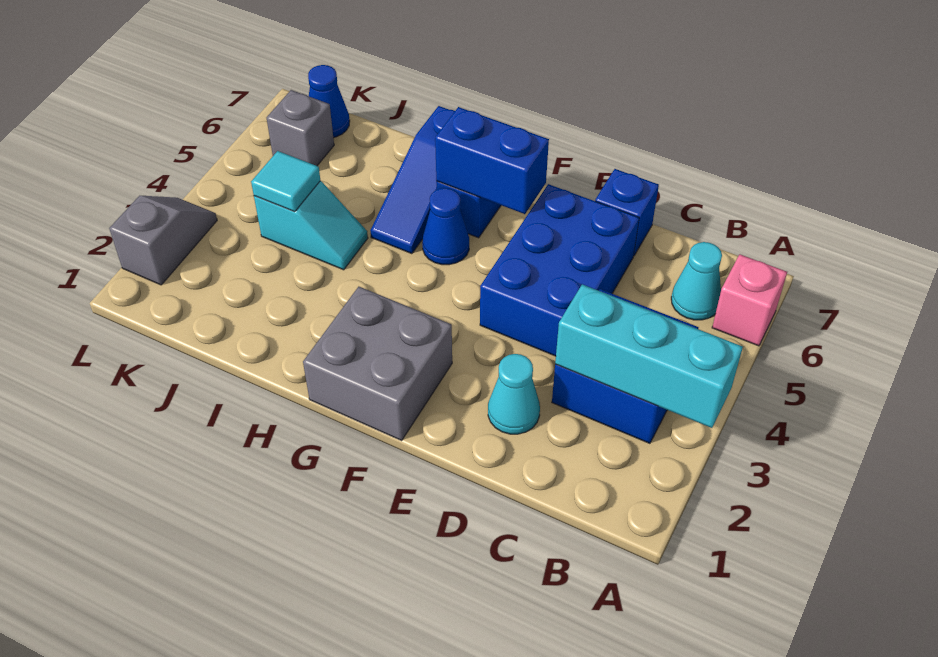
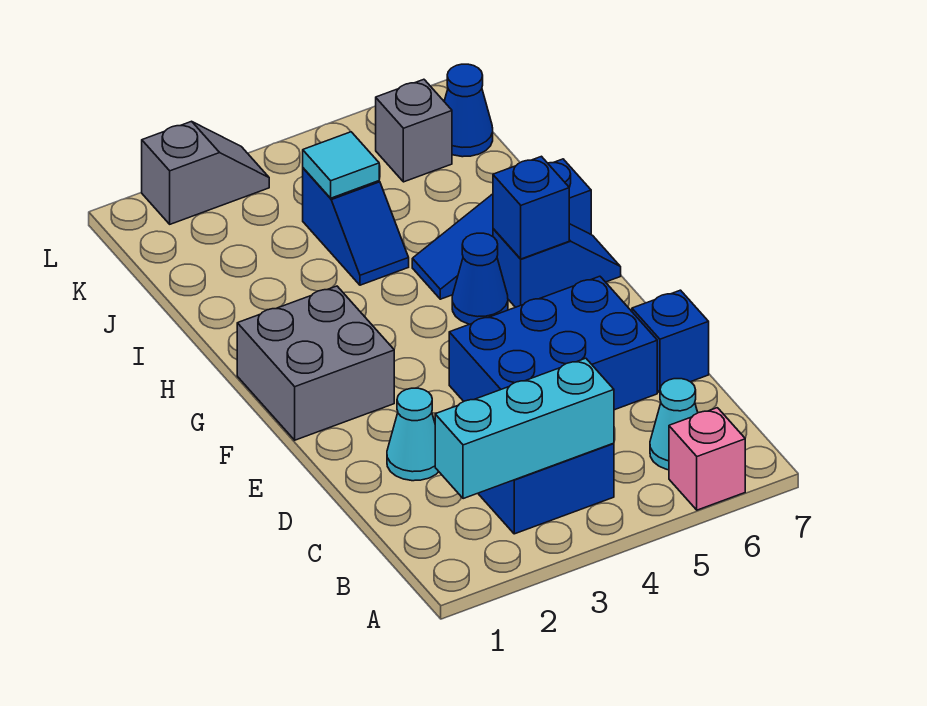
cyan brick A3:C3 level 2 -> cyan brick B2:B4 level 2
blue brick F6:G6 level 2 -> blue brick G6 level 2
cyan slope I4:J4 level 1 top J -> blue slope I4:J4 level 1 top J

